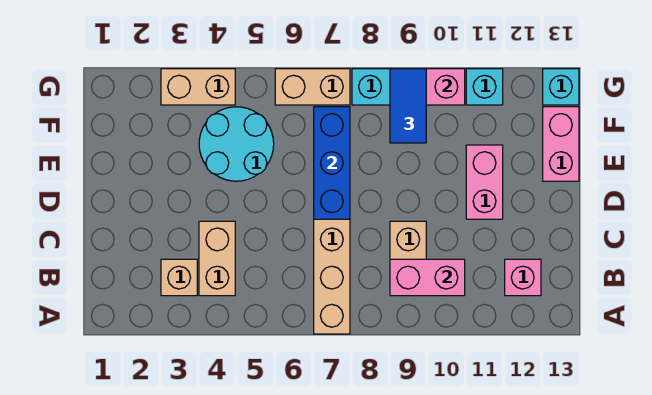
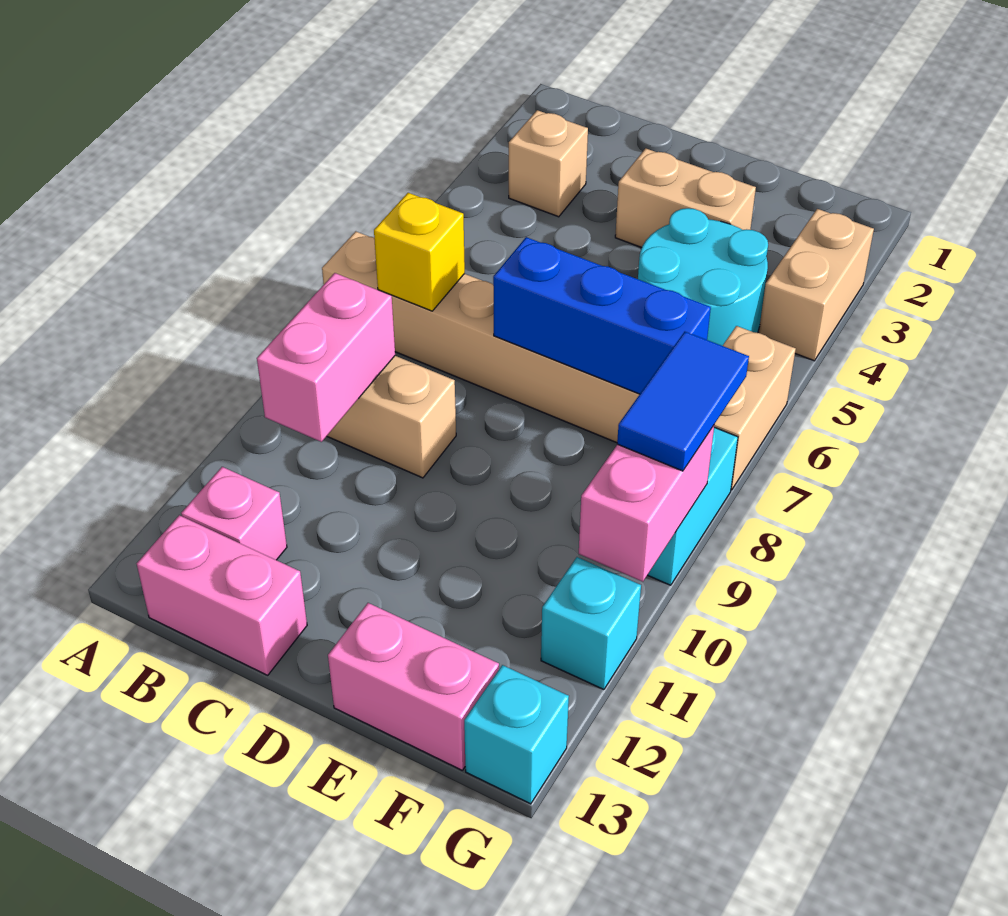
tan brick B4:C4 level 1 -> tan brick D3:E3 level 1
none -> yellow brick B7 level 2
pink brick D11:E11 level 1 -> pink brick B13:C13 level 1
blue tile F9:G9 level 3 -> blue tile G8:G9 level 3

